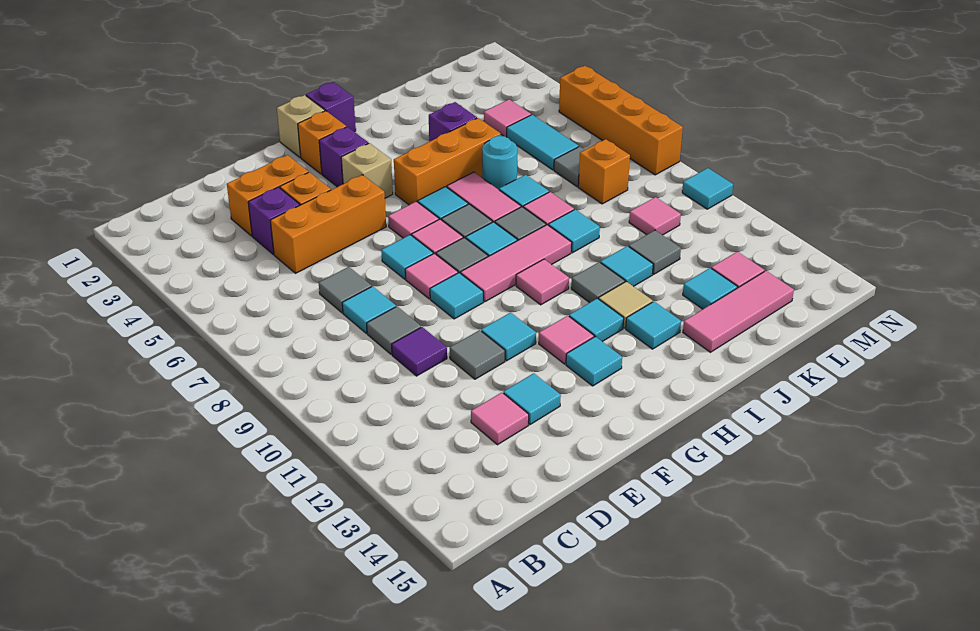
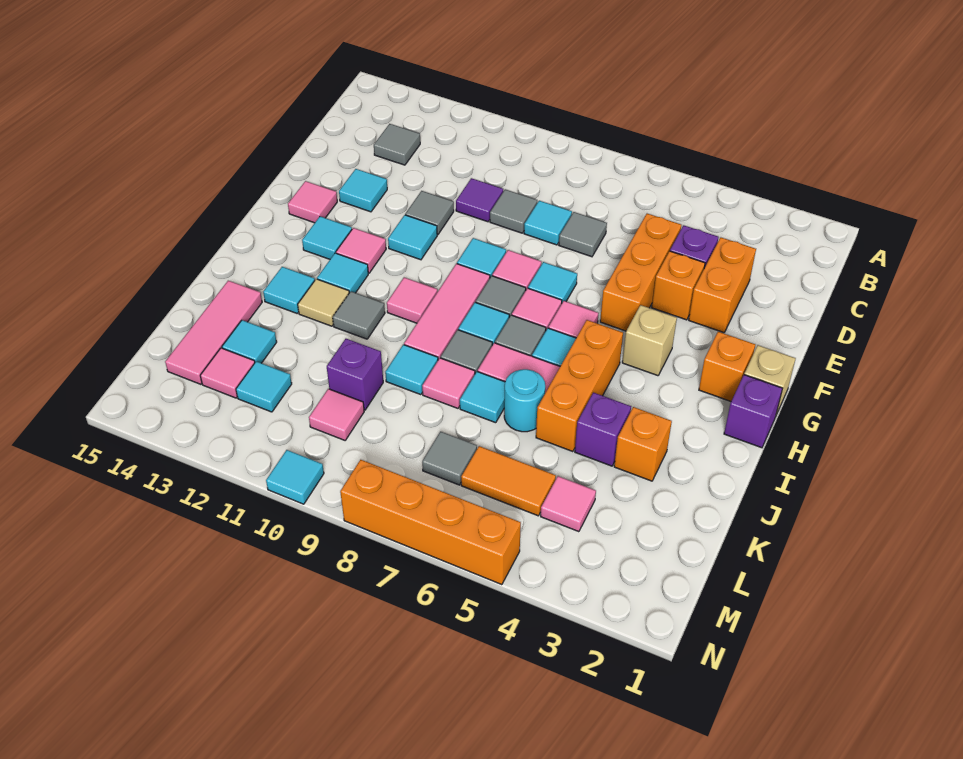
pink tile D13 level 1 -> pink tile F14 level 1
purple brick G3 level 1 -> purple brick K10 level 1
cyan tile J11 level 1 -> cyan tile L12 level 1
grey tile K11 level 1 -> grey tile C13 level 1
cyan tile L5:L6 level 1 -> orange tile L5:L6 level 1
orange brick L8 level 1 -> orange brick J3 level 1

